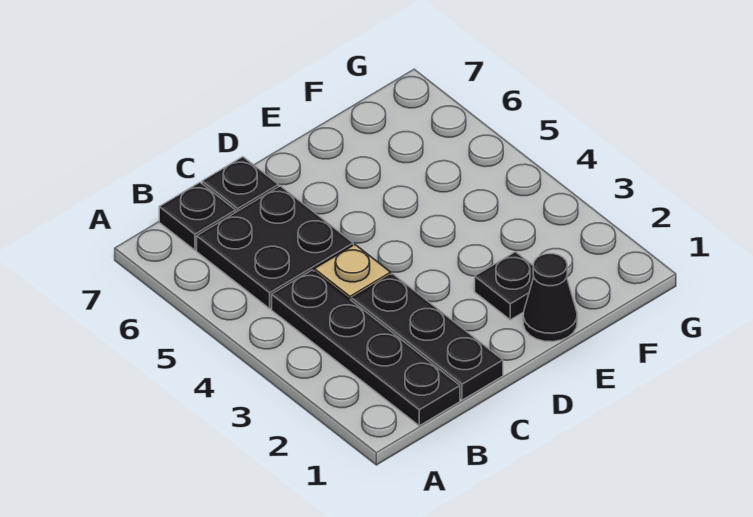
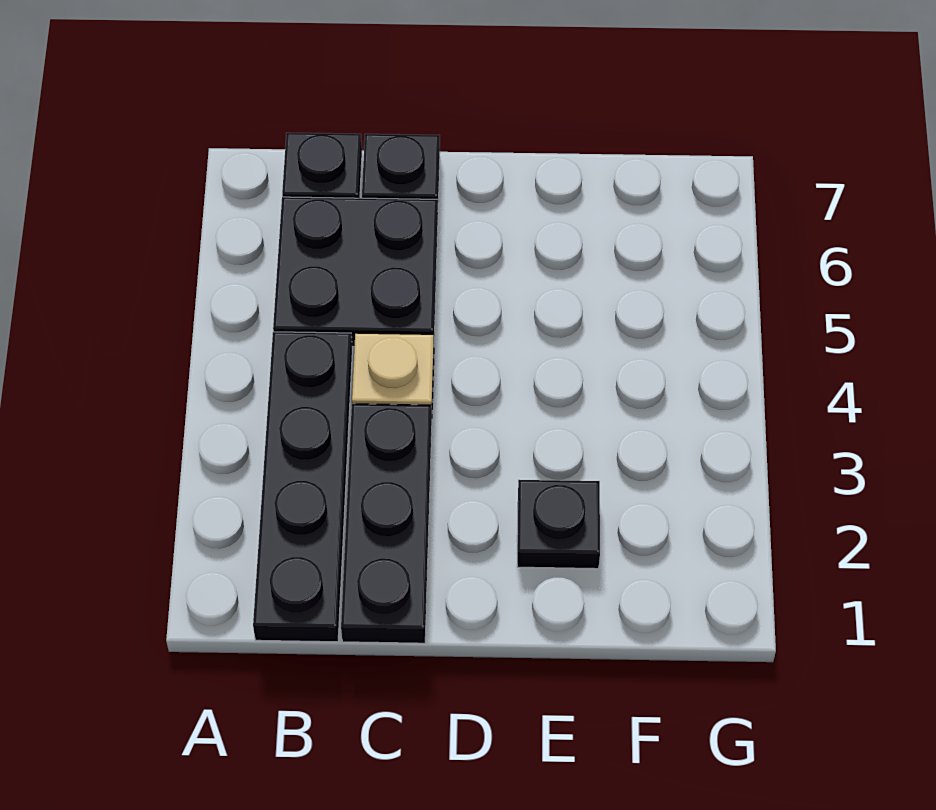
black cone E1 level 1 -> none

